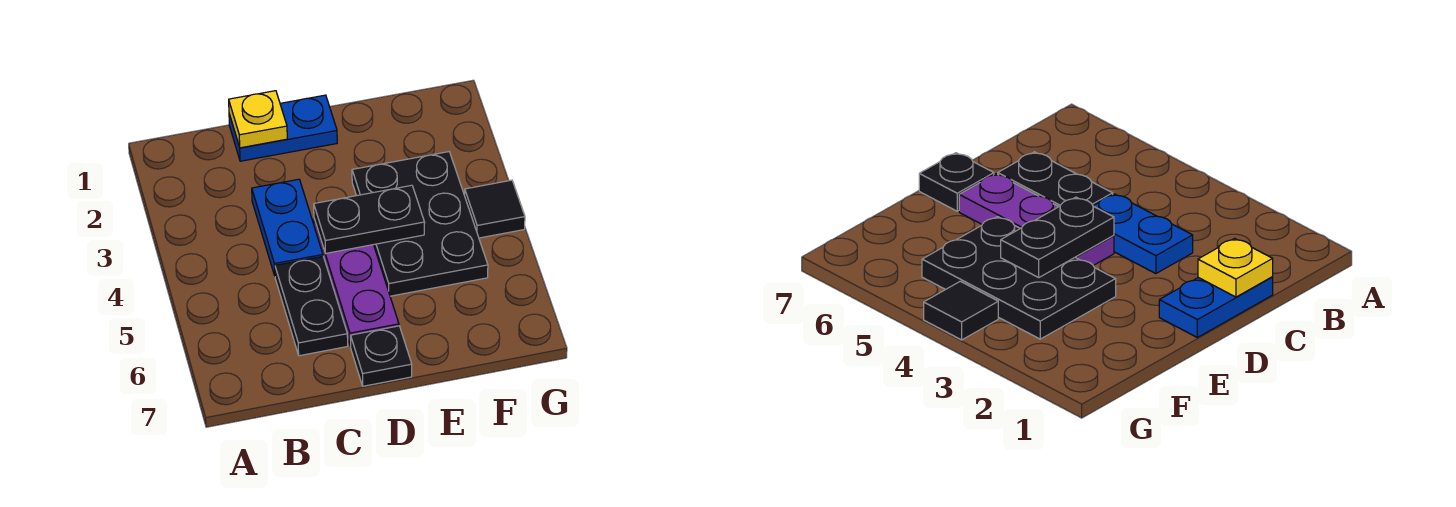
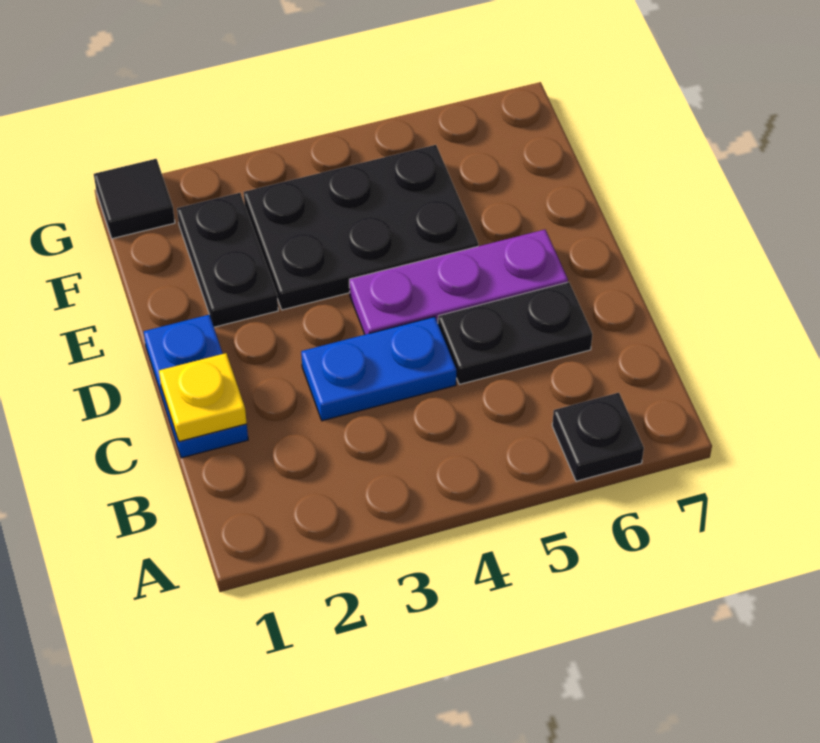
black plate D4:E4 level 2 -> black plate E2:F2 level 1
black plate D7 level 1 -> black plate A6 level 1
black tile G4 level 1 -> black tile G1 level 1

